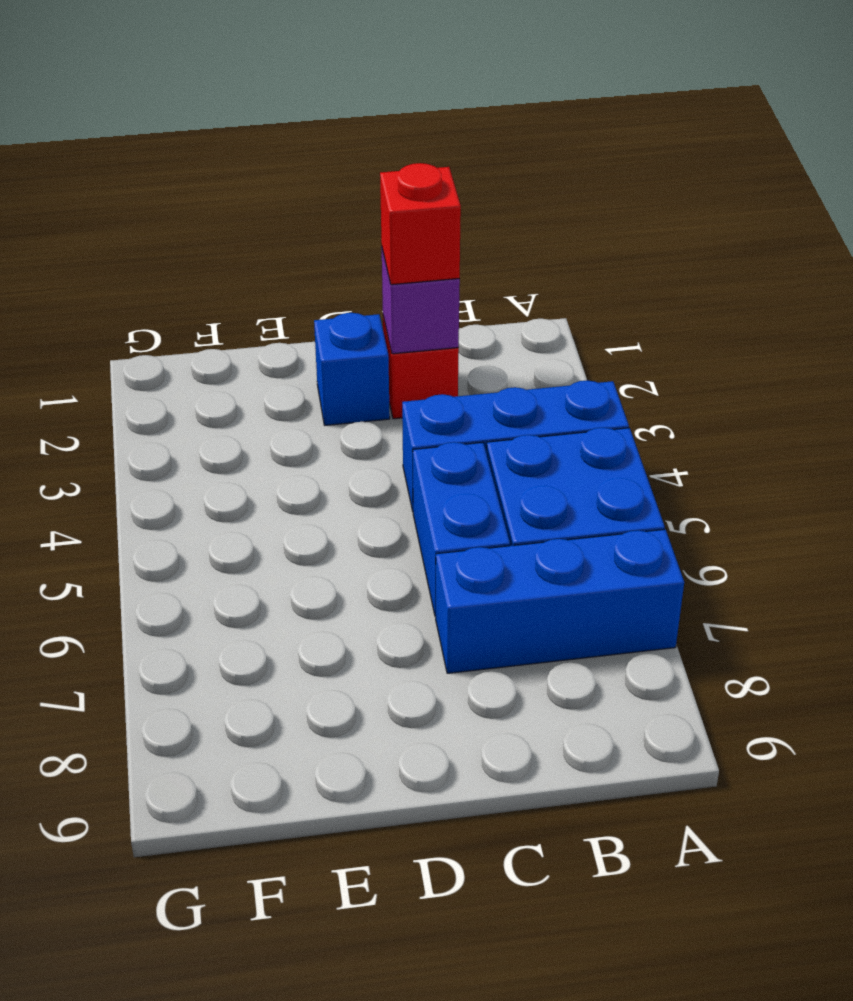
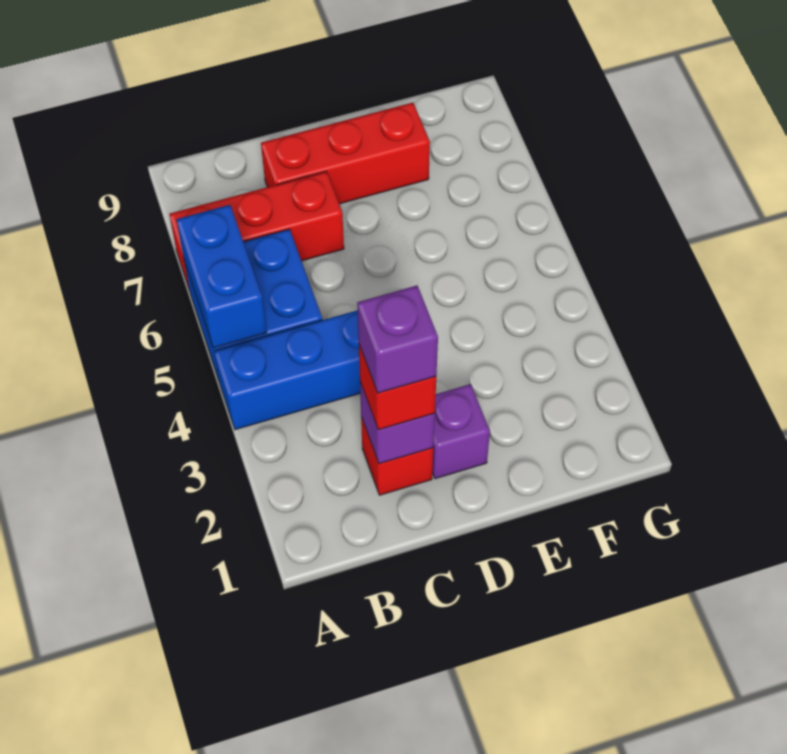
blue brick A7:C7 level 1 -> red brick A7:C7 level 1
none -> purple brick C2 level 4
blue brick C5:C6 level 1 -> blue brick A5:A6 level 2
none -> red brick C8:E8 level 1
blue brick D2 level 1 -> purple brick D2 level 1

